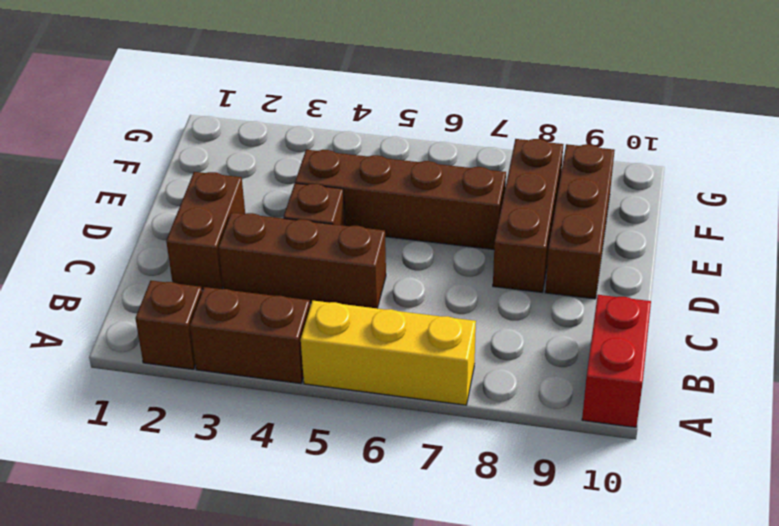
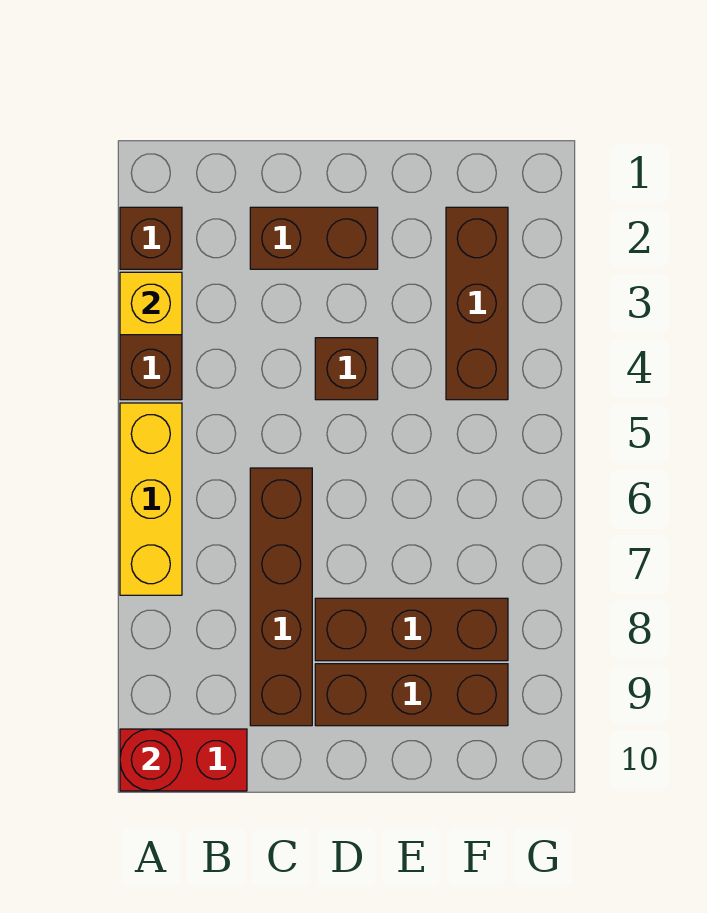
none -> yellow brick A3 level 2
none -> red round brick A10 level 2
brown brick C3:C5 level 1 -> brown brick F2:F4 level 1
brown brick E4:E7 level 1 -> brown brick C6:C9 level 1

